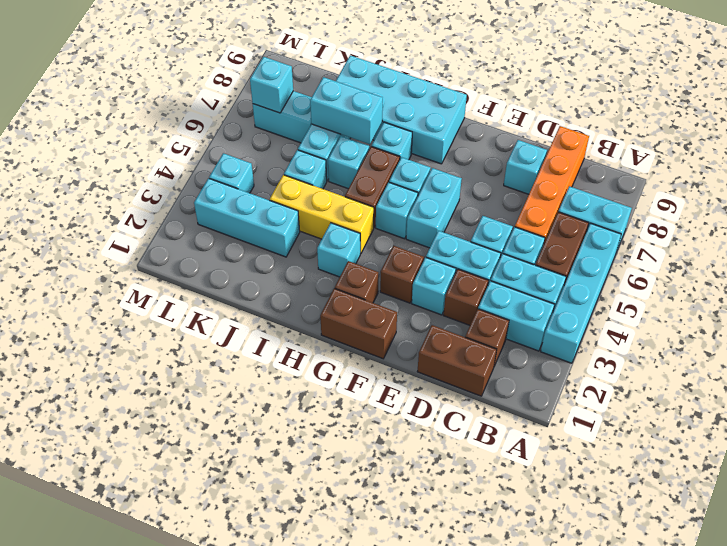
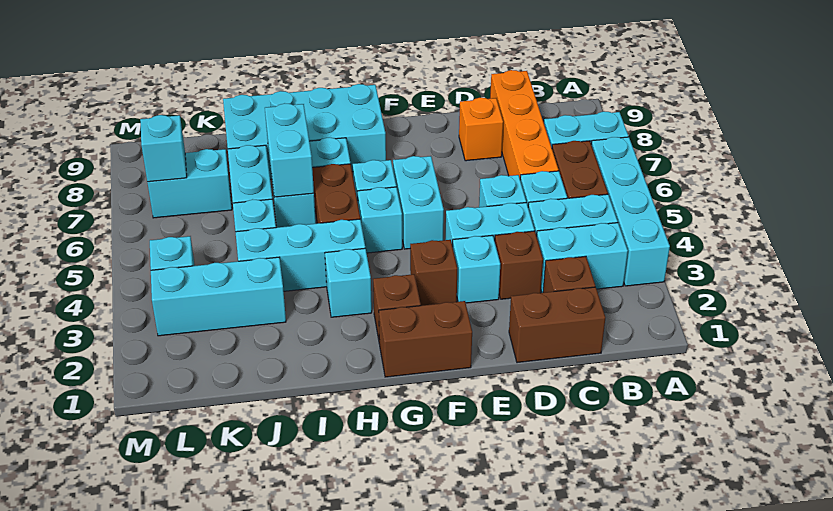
cyan brick D8 level 1 -> orange brick D8 level 1
yellow brick H4:J4 level 1 -> cyan brick H4:J4 level 1
cyan brick I7:J7 level 2 -> cyan brick I6:I7 level 2

